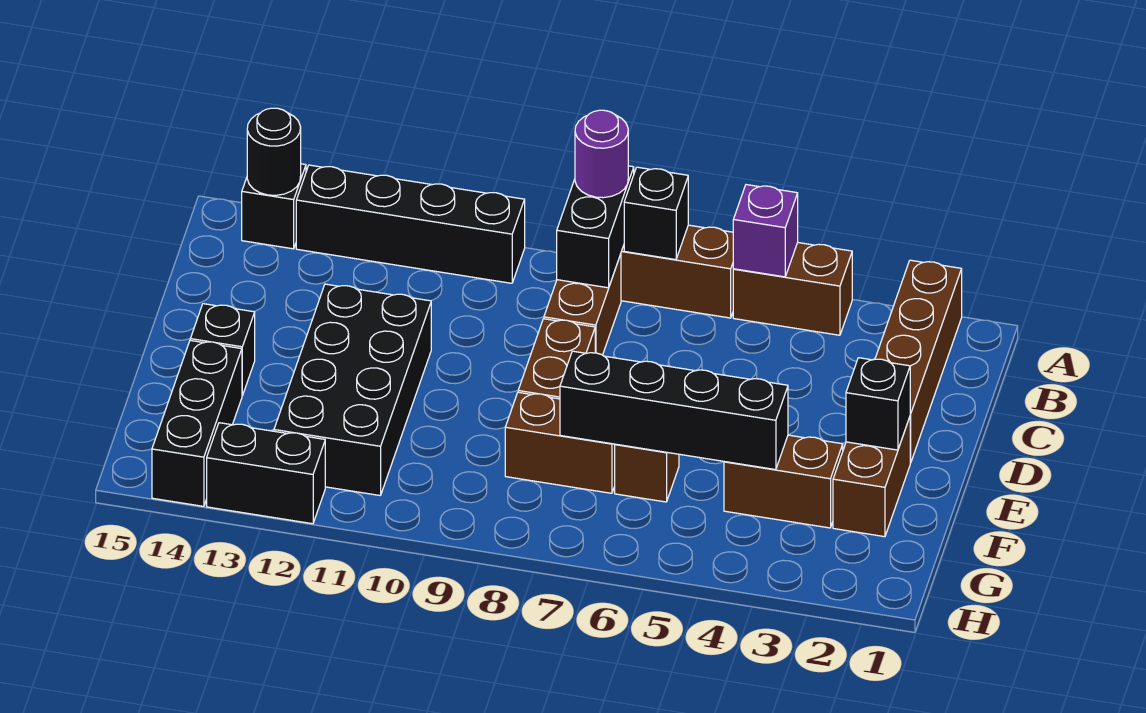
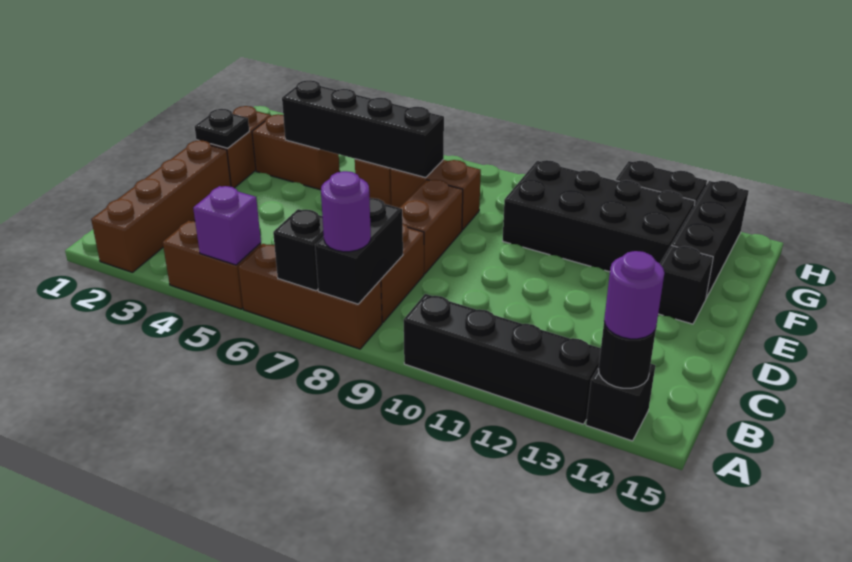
none -> purple round brick A14 level 3
black brick D11:G12 level 1 -> black brick F10:G13 level 1
black brick E2 level 2 -> black plate E2 level 2

